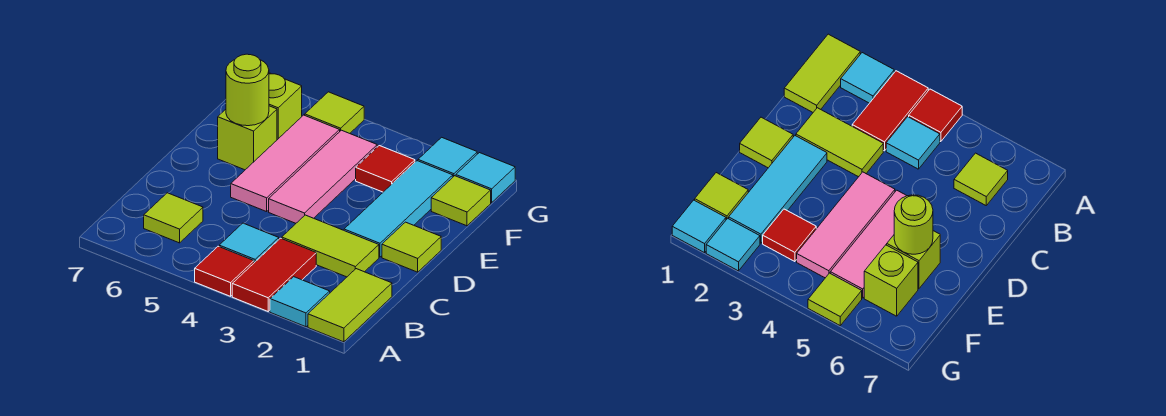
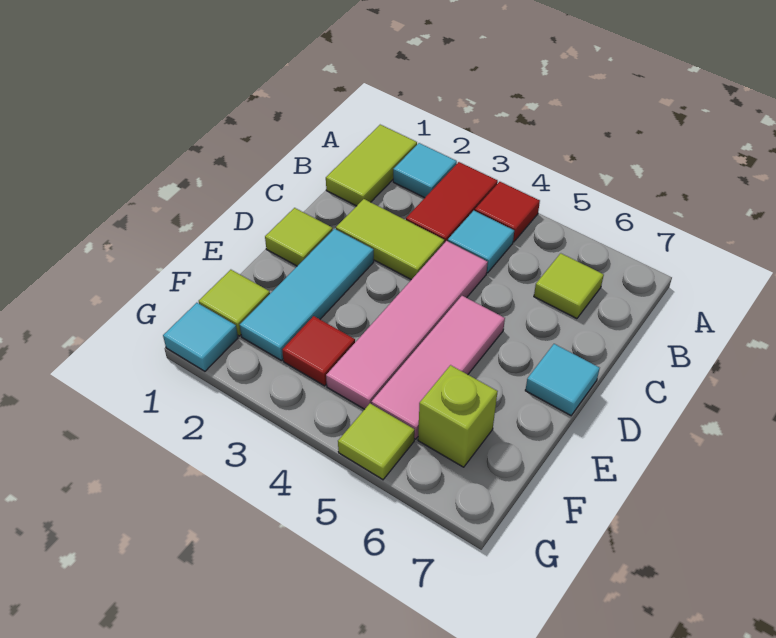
pink tile D4:F4 level 1 -> pink tile C4:F4 level 1
lime brick E6 level 1 -> none
lime round brick E6 level 2 -> none
cyan tile G2 level 1 -> cyan tile D7 level 1

